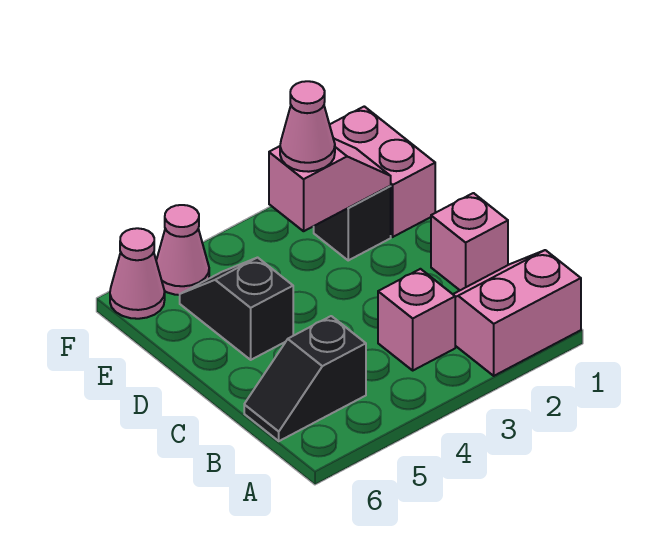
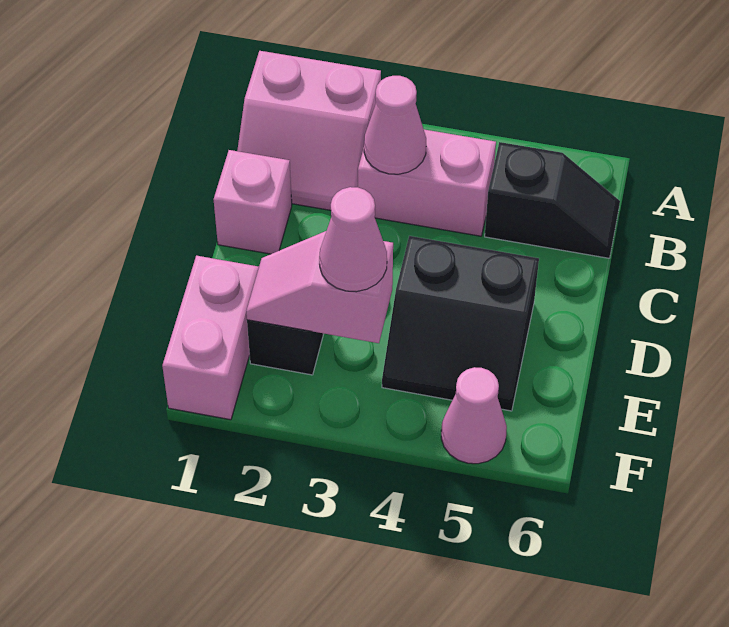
pink brick B3 level 1 -> pink brick B3:B4 level 1
black slope D5:E5 level 1 top D -> black slope D4:E5 level 1 top D
pink cone F6 level 1 -> pink cone B3 level 2

